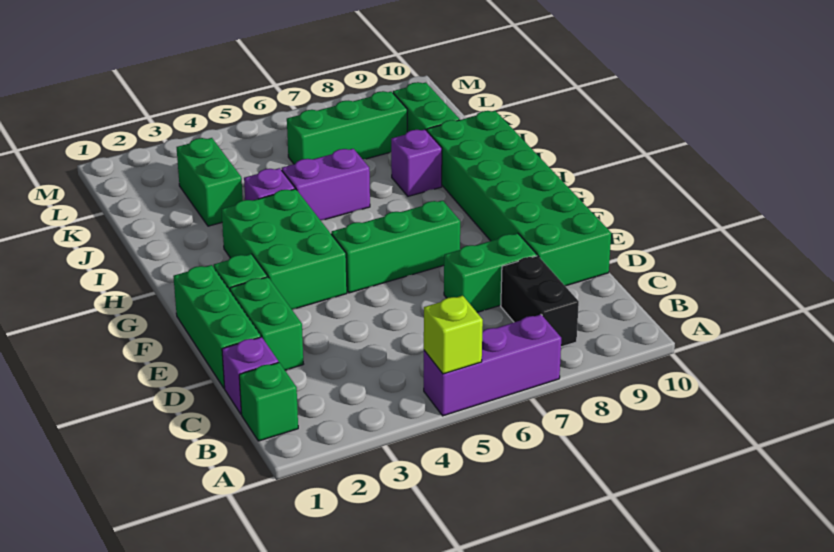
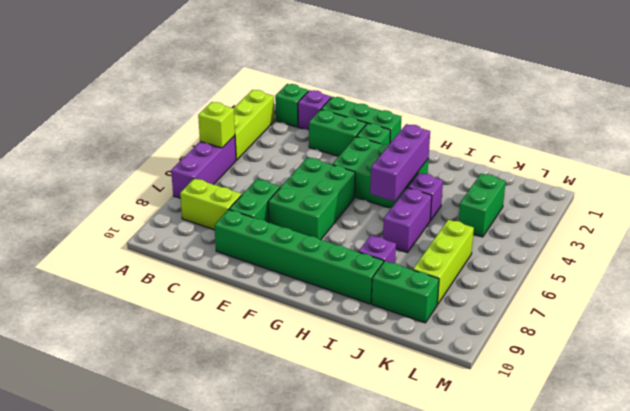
none -> lime brick A2:A4 level 1
black brick B8:C8 level 1 -> lime brick B8:C8 level 1
green brick D9:I10 level 1 -> green brick D9:I9 level 1
green brick F5:F7 level 1 -> green brick E5:F7 level 1
none -> purple brick H3:H5 level 2
green brick J3:K3 level 1 -> green brick K3:K4 level 1
green brick K6:K8 level 1 -> lime brick K6:K8 level 1

